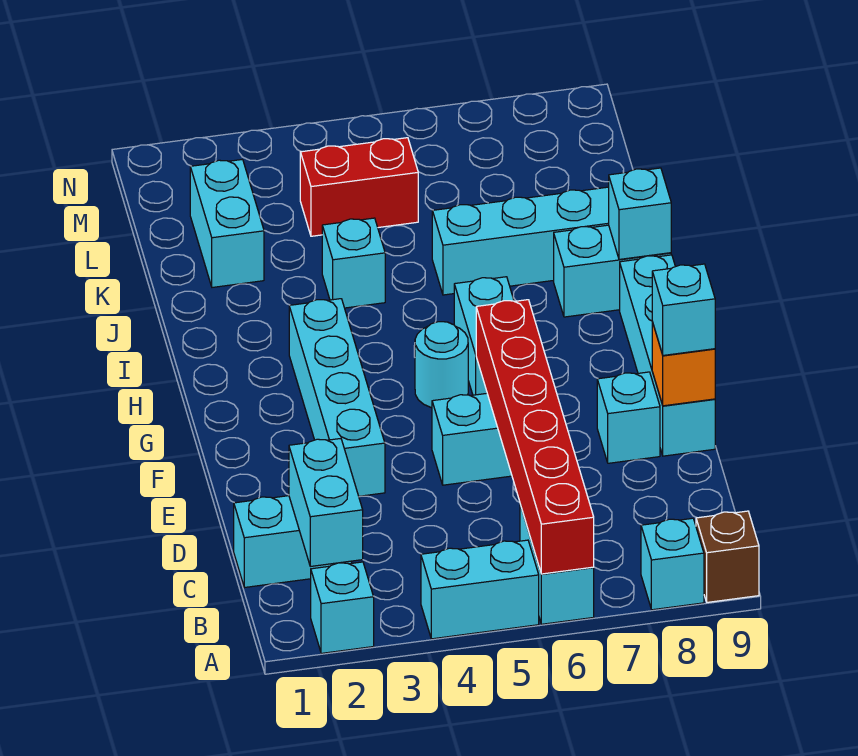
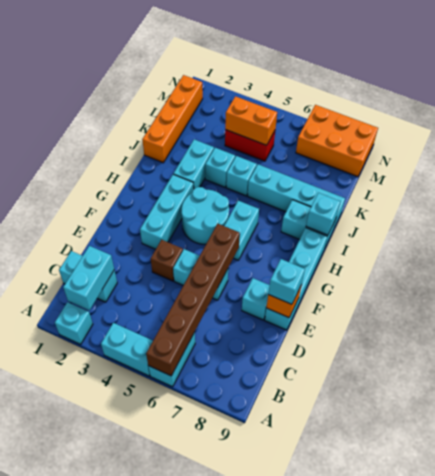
red brick A6:F6 level 2 -> brown brick A6:F6 level 2
cyan brick A8 level 1 -> cyan brick J5 level 1
brown brick A9 level 1 -> brown brick E4 level 1
cyan brick E3:H3 level 1 -> cyan brick F3:H3 level 1
cyan round brick G5 level 1 -> cyan round brick G4:H5 level 1
none -> orange brick J1:M1 level 1
cyan brick K2:L2 level 1 -> cyan brick I3:J3 level 1
none -> orange brick L4:L5 level 2
none -> orange brick M7:N9 level 1

